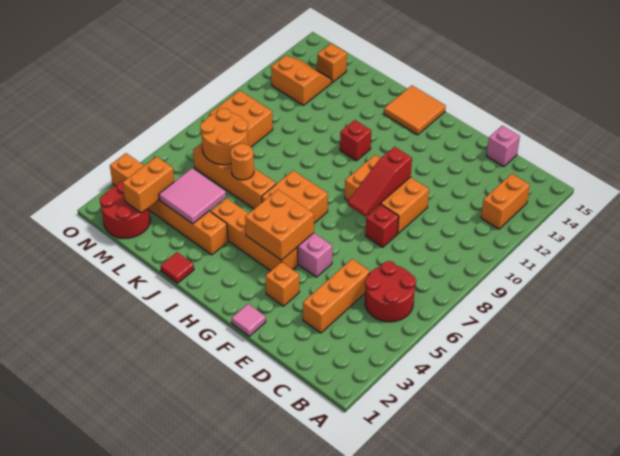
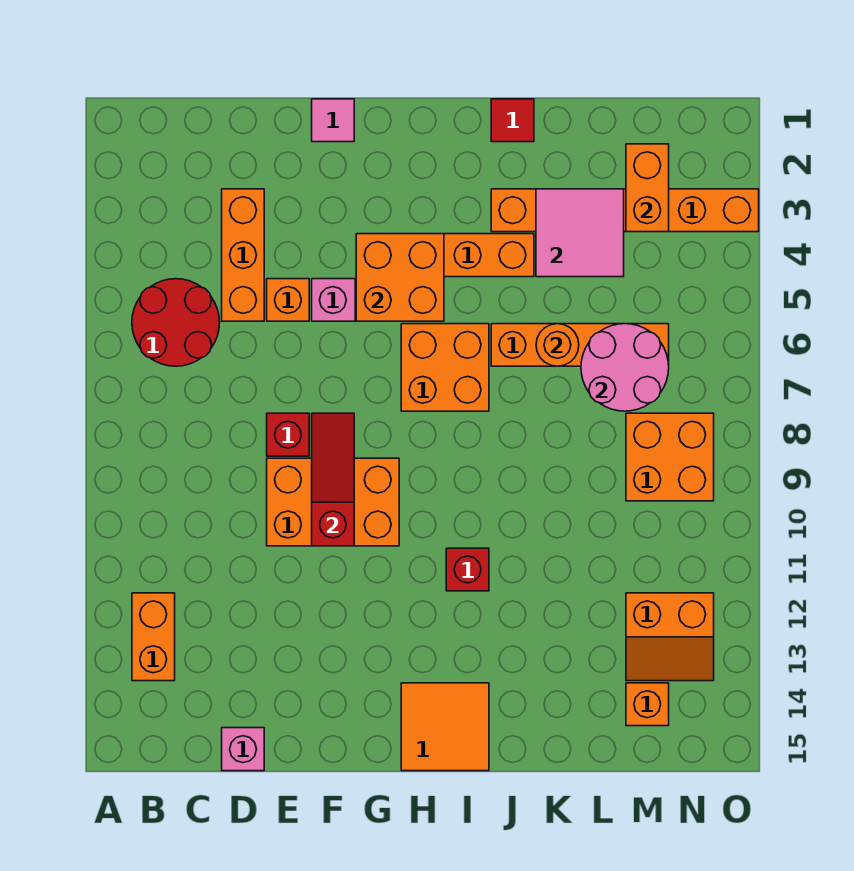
orange brick F3 level 1 -> orange brick E5 level 1
orange round brick L6:M7 level 2 -> pink round brick L6:M7 level 2
red round brick M1:N2 level 1 -> none

